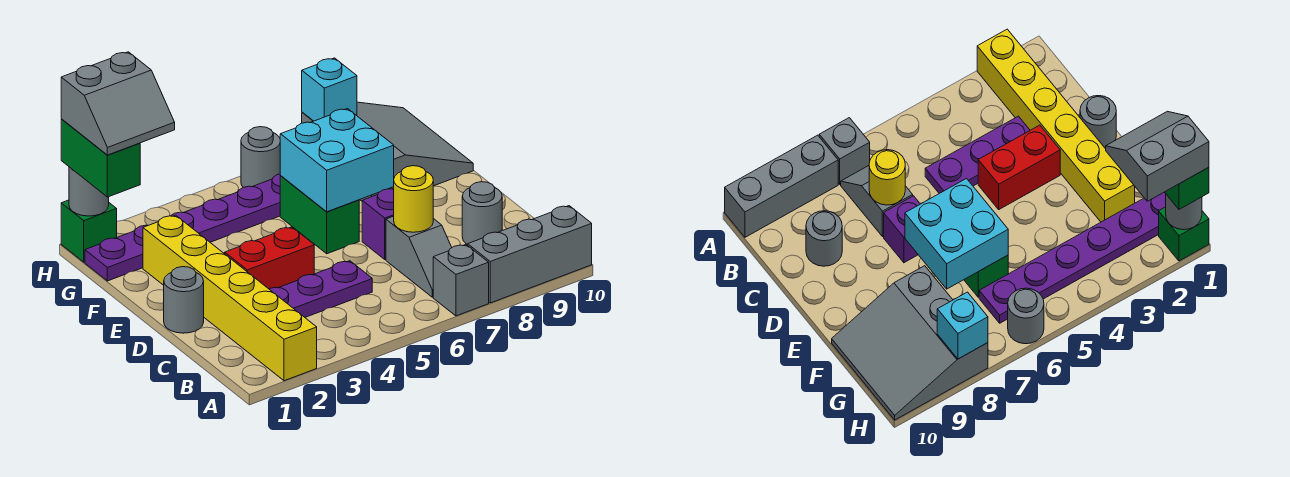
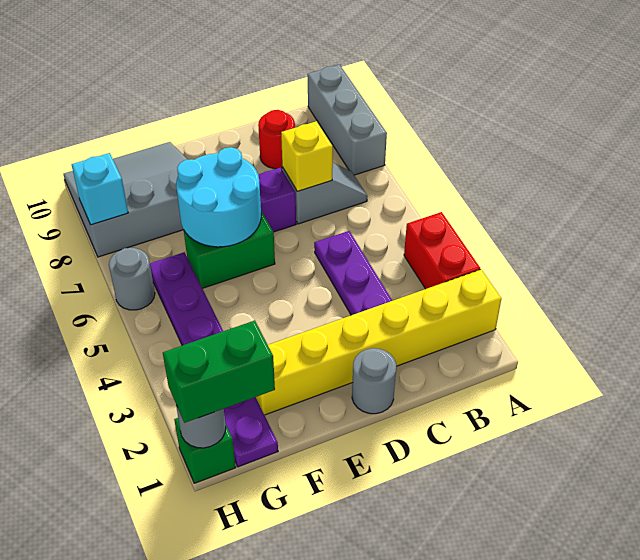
grey brick A7 level 1 -> none
yellow round brick C7 level 2 -> yellow brick C7 level 2
grey round brick C9 level 1 -> red round brick C9 level 1
red brick D3:D4 level 1 -> red brick A3:A4 level 1
cyan brick E6:F7 level 2 -> cyan round brick E6:F7 level 2
grey slope G1:H2 level 4 top H -> none

